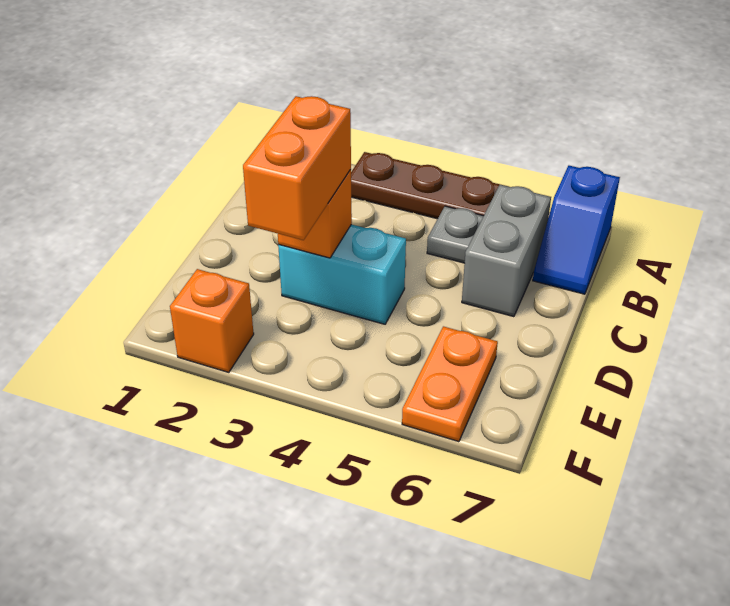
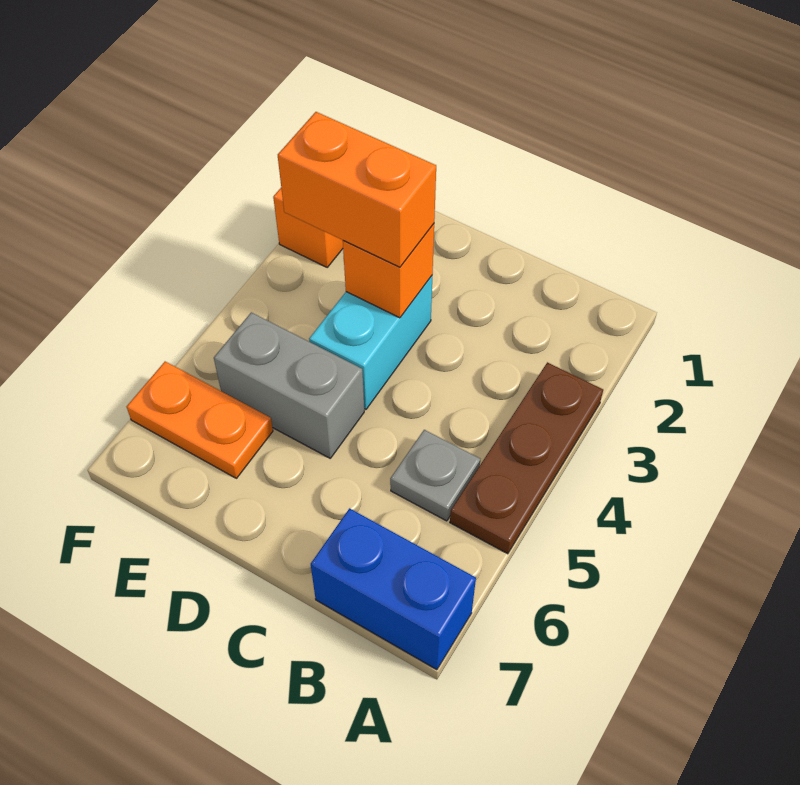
blue slope A7:B7 level 1 top A -> blue brick A7:B7 level 1
grey brick B6:C6 level 1 -> grey brick D5:E5 level 1

